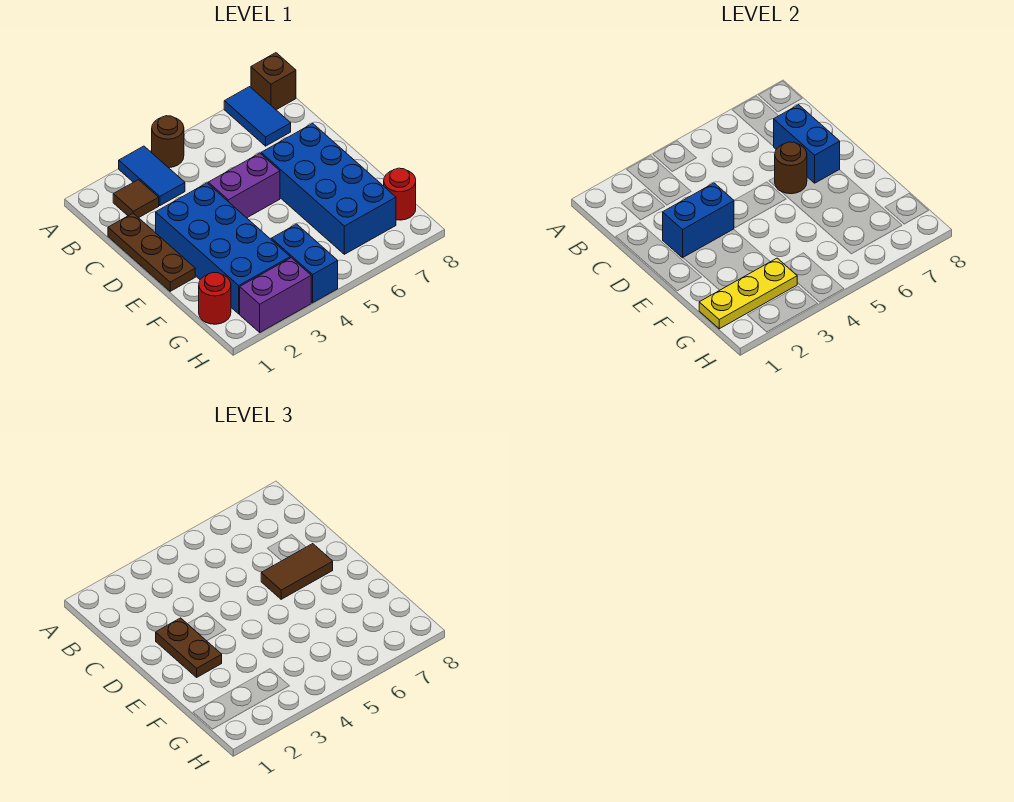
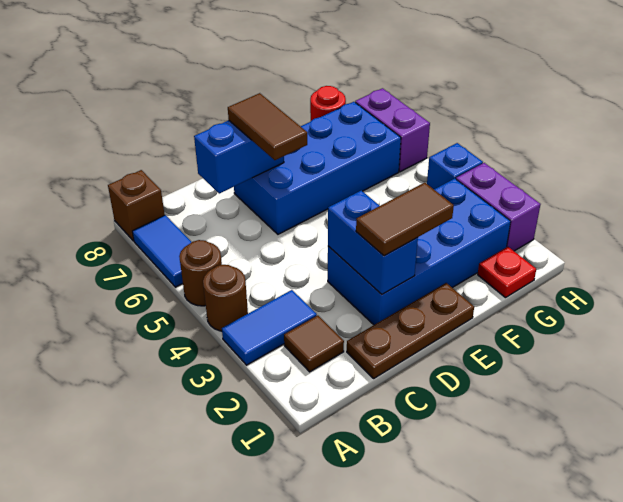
blue tile A7:B7 level 1 -> blue tile A6:A7 level 1
brown plate D2:E2 level 3 -> brown tile D2:E2 level 3
purple brick D4:D5 level 1 -> purple brick H6:H7 level 1
brown round brick D6 level 2 -> brown round brick A5 level 1
red round brick G1 level 1 -> red plate G1 level 1
yellow plate G1:G3 level 2 -> none
blue brick G4:H4 level 1 -> blue brick H4 level 1

